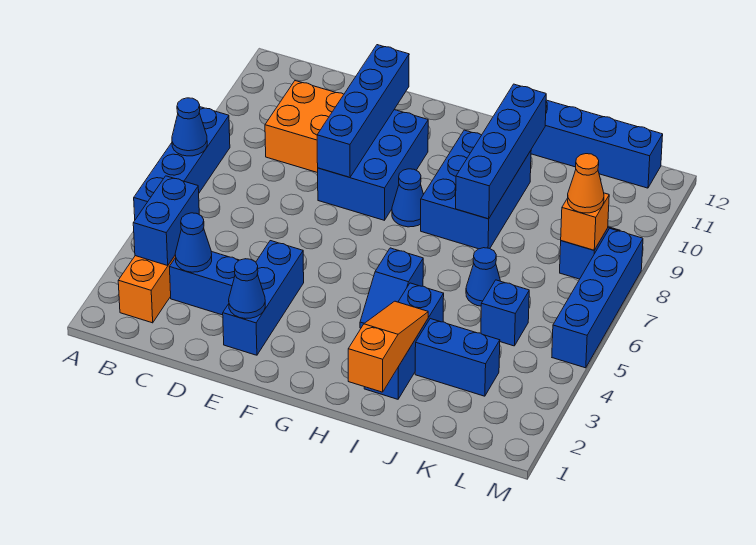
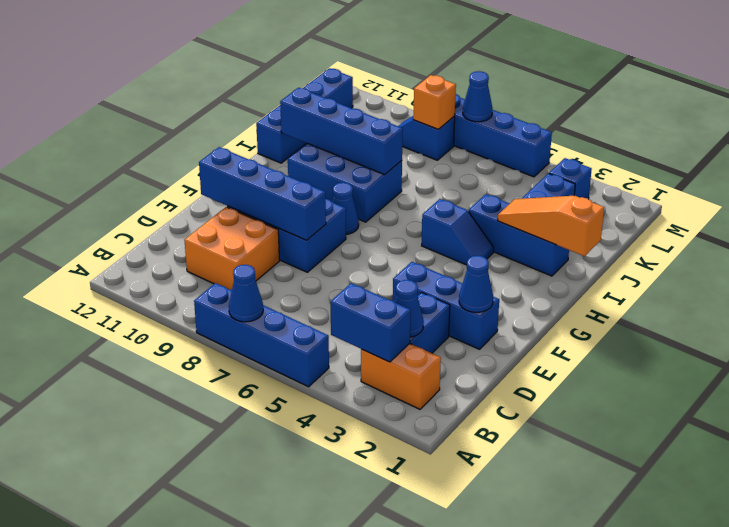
blue cone J6 level 1 -> blue cone M7 level 2
blue brick K5 level 1 -> blue brick L3 level 1
orange cone L8 level 3 -> none

